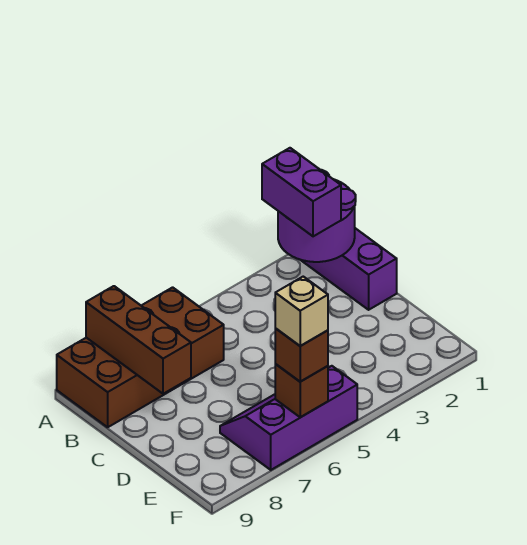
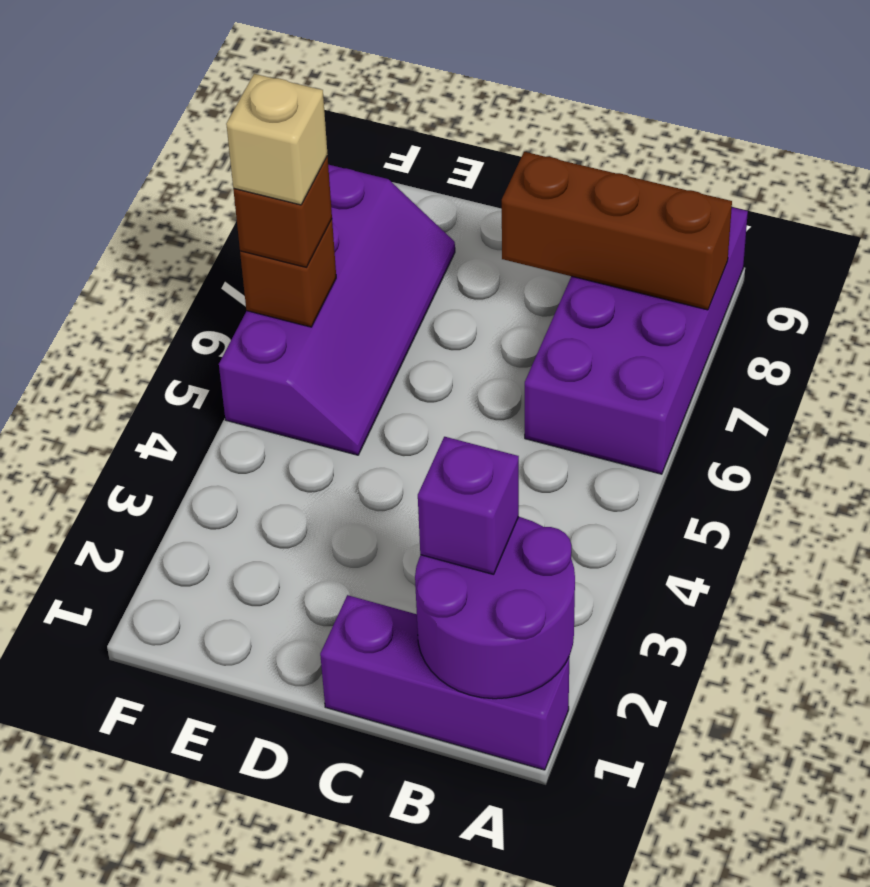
purple brick A2:B2 level 3 -> purple brick B2 level 3
brown brick A6:B9 level 1 -> purple brick A6:B9 level 1
purple slope E5:F7 level 1 top F -> purple slope E5:F8 level 1 top F

